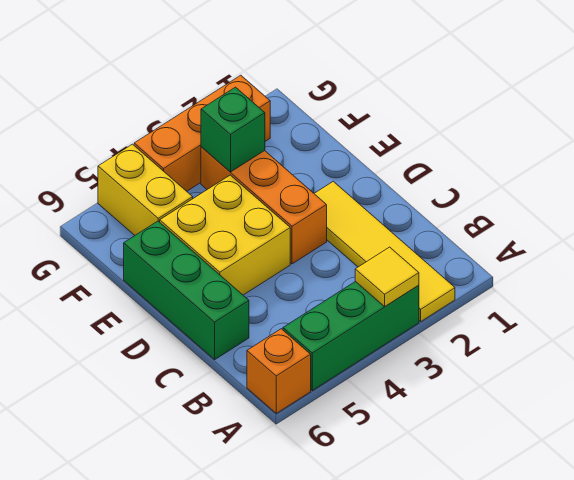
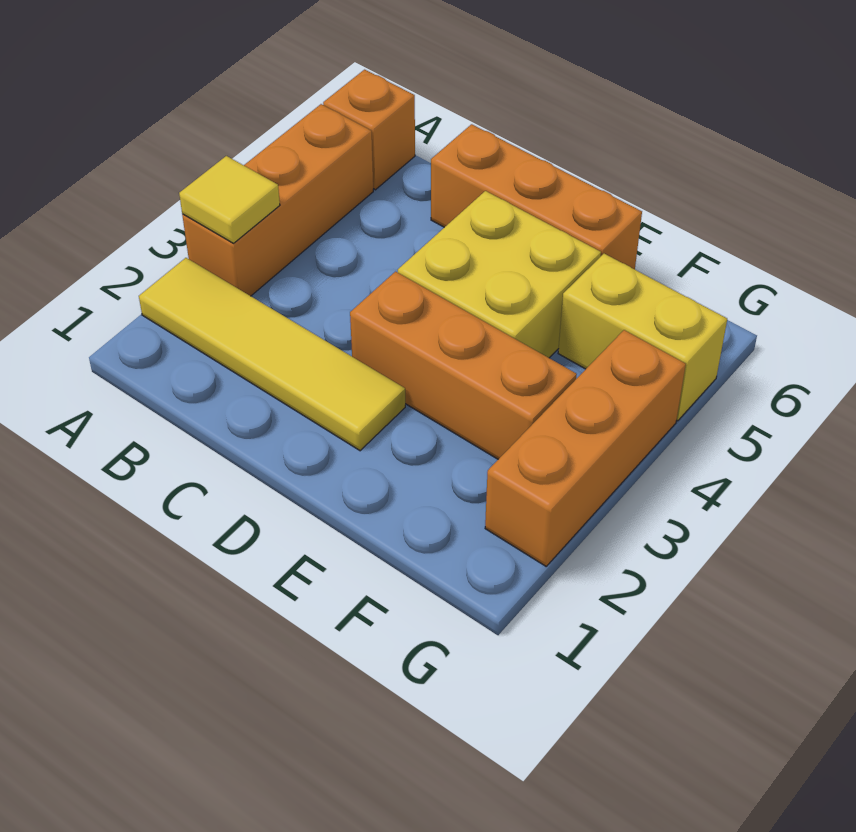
green brick A3:A5 level 1 -> orange brick A3:A5 level 1
green brick C6:E6 level 1 -> orange brick C6:E6 level 1
green brick F3 level 2 -> none

